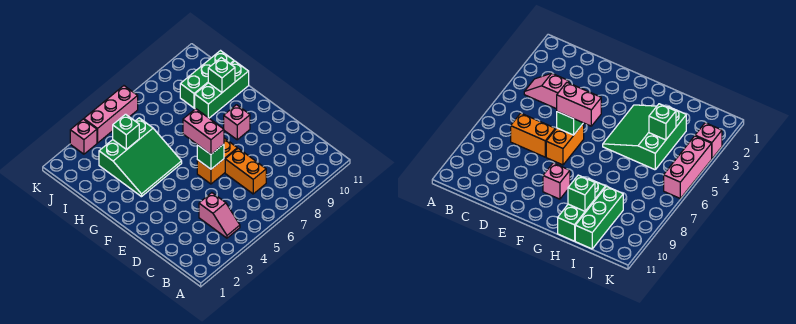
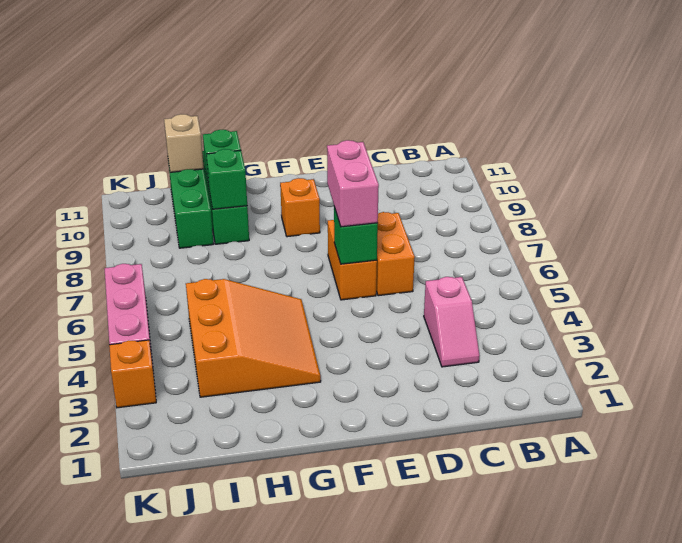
pink slope B4:C4 level 1 top C -> pink slope C3:C4 level 1 top 4
orange brick C7:D7 level 1 -> orange brick D6:D7 level 1
pink brick E6:F6 level 3 -> pink brick E6:E7 level 3
pink brick F9 level 1 -> orange brick F9 level 1
green slope G3:I5 level 1 top I -> orange slope G3:I5 level 1 top I
green brick I4 level 2 -> green brick H9 level 2
none -> tan brick I11 level 2
pink brick K3 level 1 -> orange brick K3 level 1

